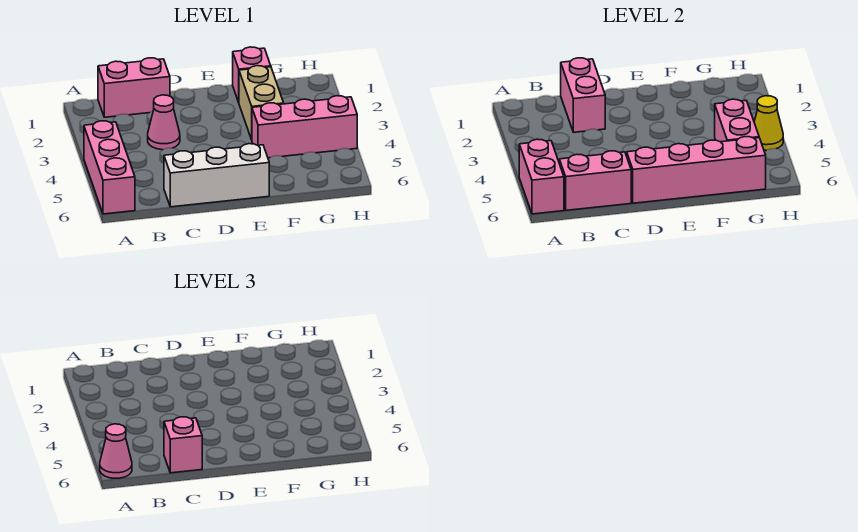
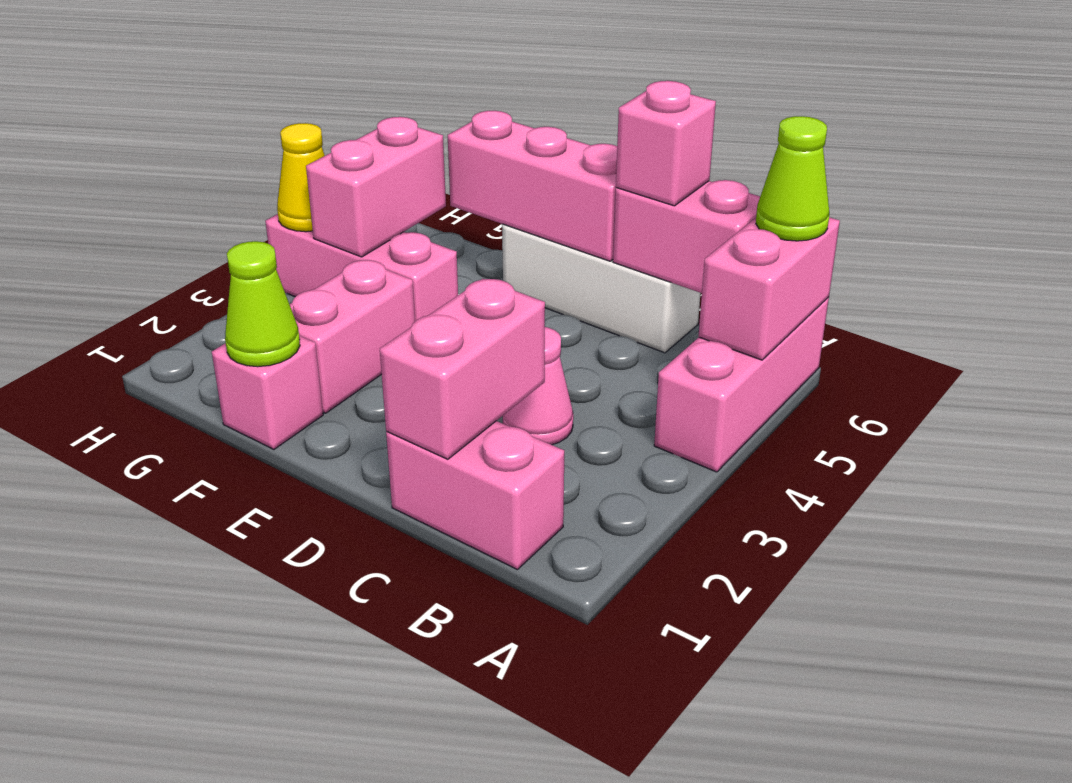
pink cone A6 level 3 -> lime cone A6 level 3
pink brick D6:G6 level 2 -> pink brick D6:F6 level 2
none -> lime cone F1 level 2
tan brick F2:F3 level 1 -> pink brick F2:F3 level 1

